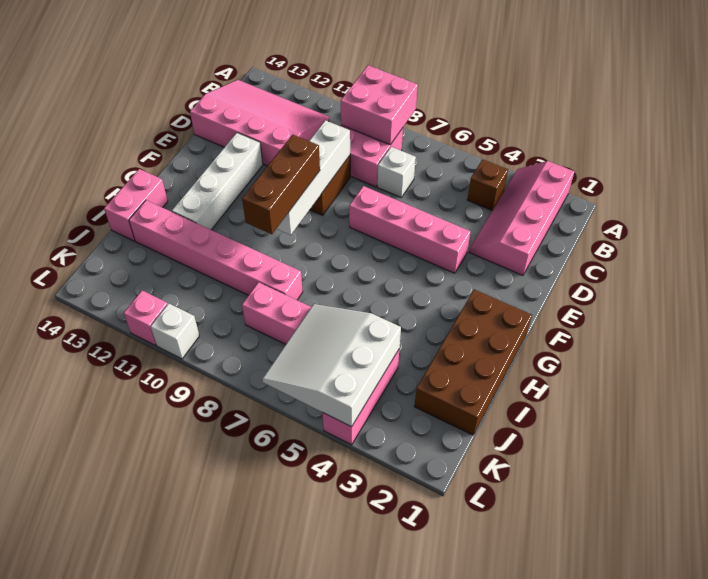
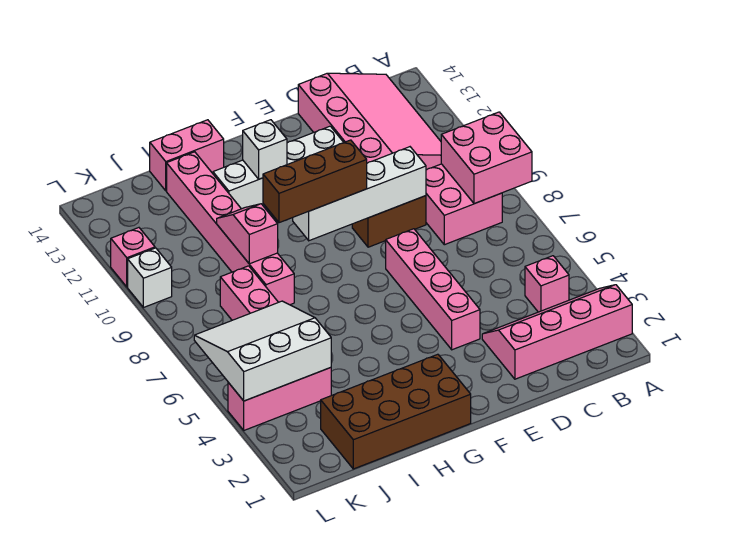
brown brick B4 level 1 -> pink brick B4 level 1
white brick C7 level 1 -> white brick G12 level 2
none -> pink slope I9:I10 level 2 top 9

